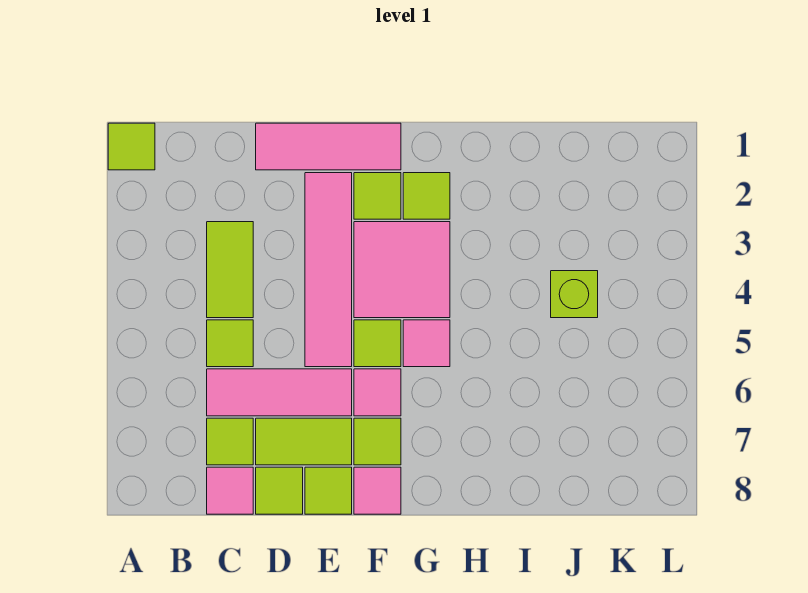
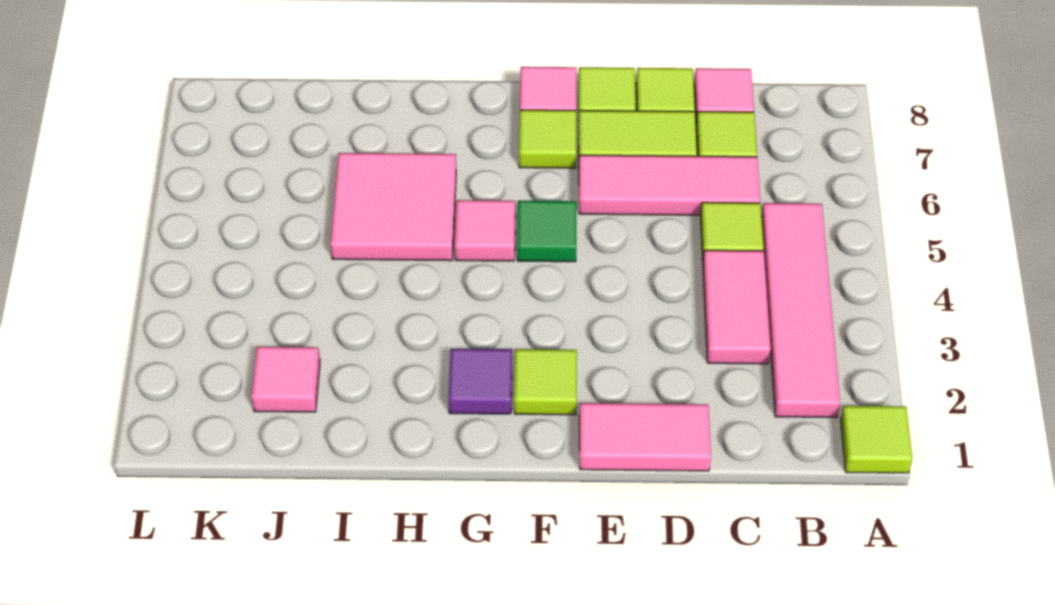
lime tile C3:C4 level 1 -> pink tile C3:C4 level 1
pink tile D1:F1 level 1 -> pink tile D1:E1 level 1
pink tile E2:E5 level 1 -> pink tile B2:B5 level 1
pink tile F3:G4 level 1 -> pink tile H5:I6 level 1
lime tile F5 level 1 -> green tile F5 level 1
pink tile F6 level 1 -> pink tile J2 level 1
lime tile G2 level 1 -> purple tile G2 level 1
lime brick J4 level 1 -> none

